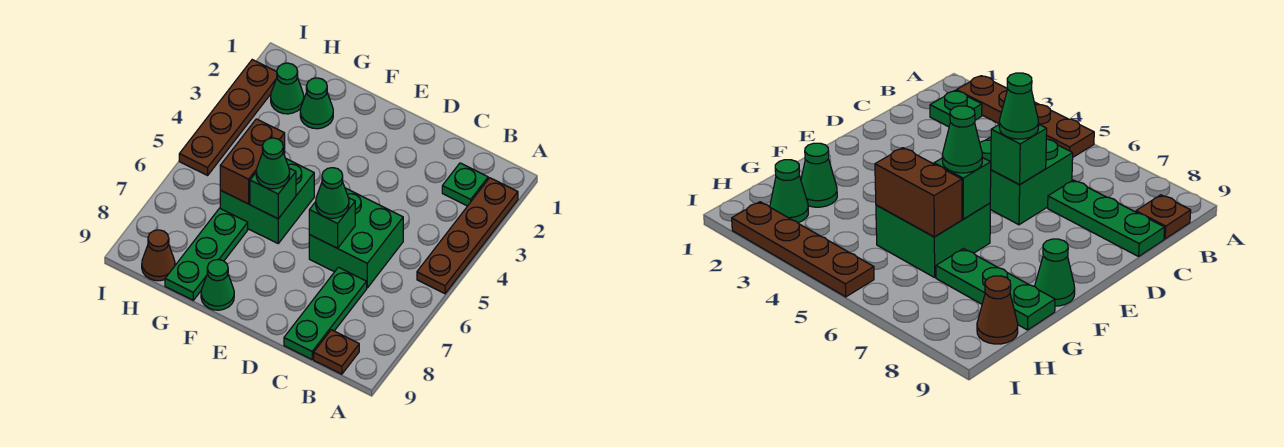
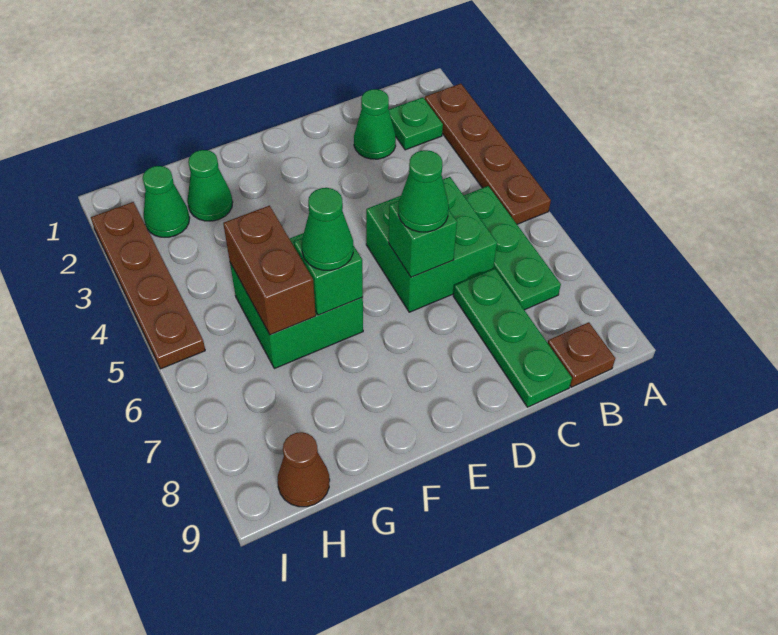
green cone F9 level 1 -> green cone C2 level 1
green plate G7:G9 level 1 -> green plate B5:B7 level 1

